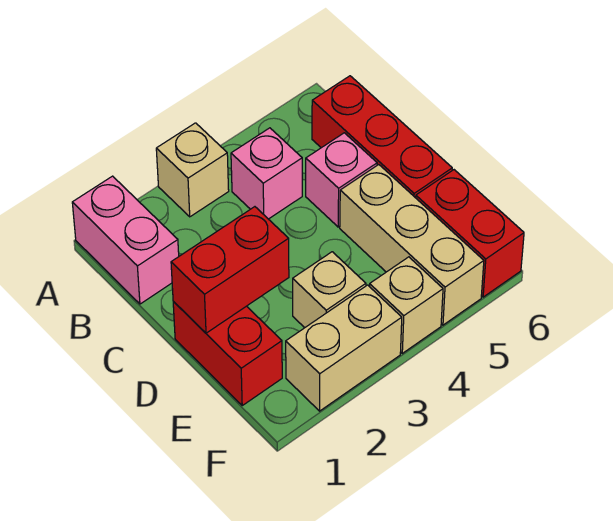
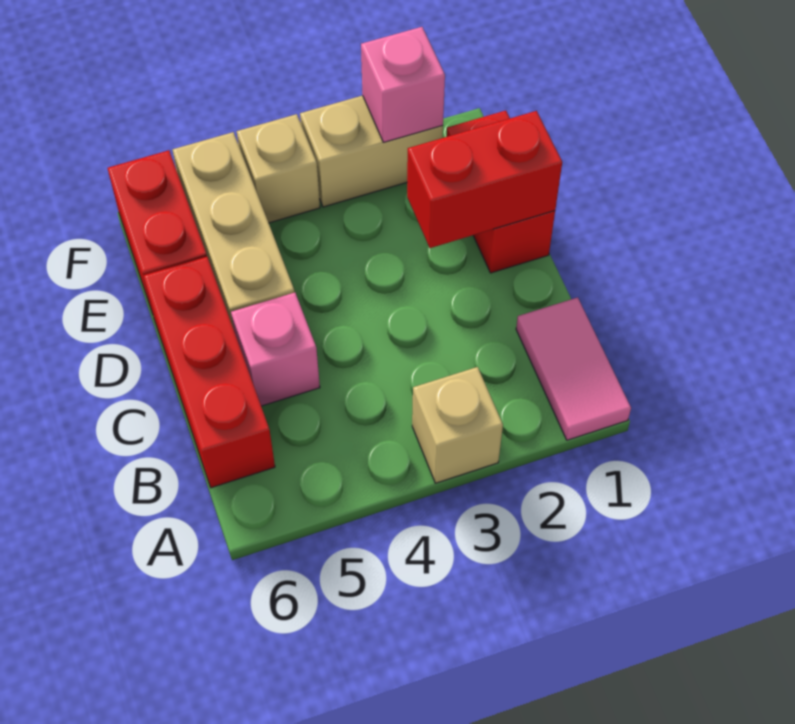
pink brick A1:B1 level 1 -> pink tile A1:B1 level 1
pink brick B4 level 1 -> pink brick F2 level 2
tan brick E3 level 1 -> none

